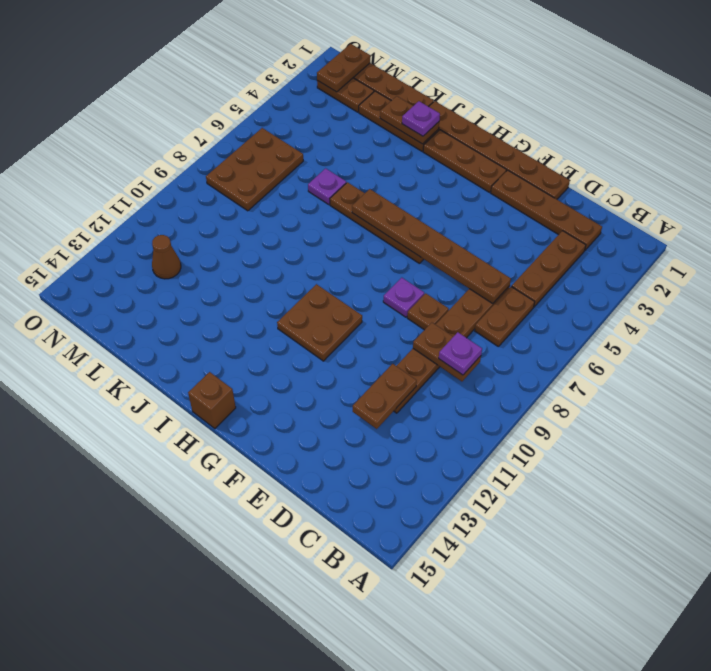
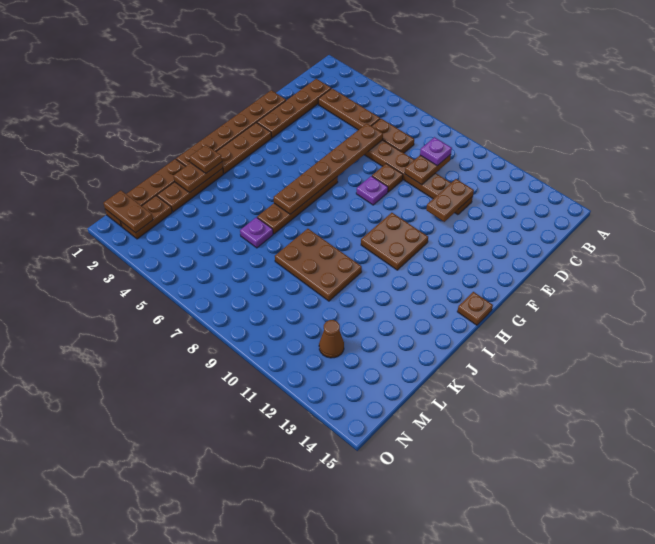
brown plate D11:D12 level 2 -> brown plate D11:E11 level 2
brown brick H15 level 1 -> brown plate H15 level 1
purple plate J2 level 3 -> brown plate J2 level 3
brown plate M6:N8 level 1 -> brown plate J8:K10 level 1

